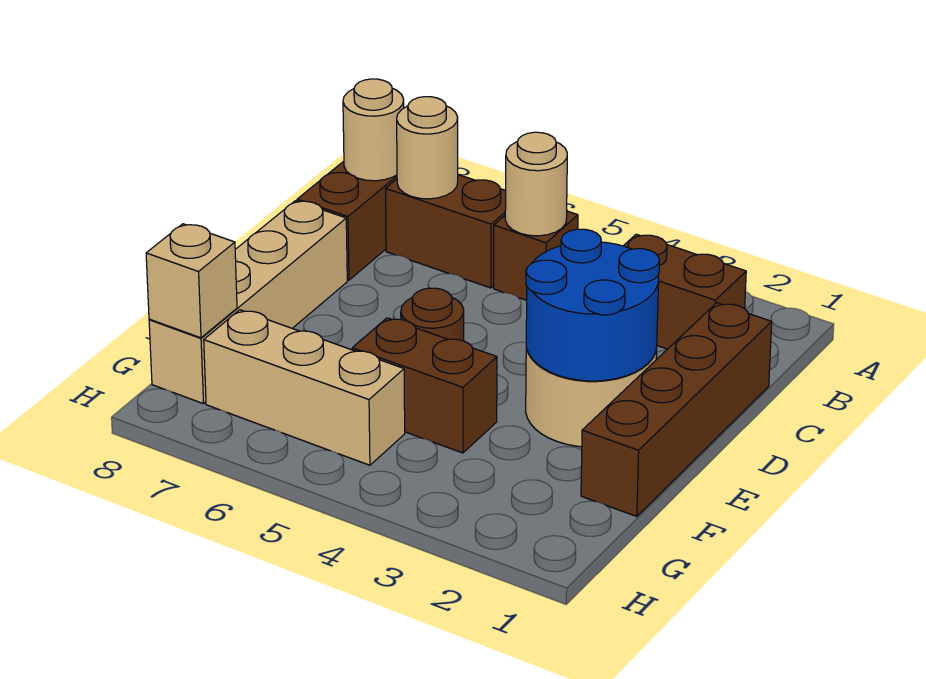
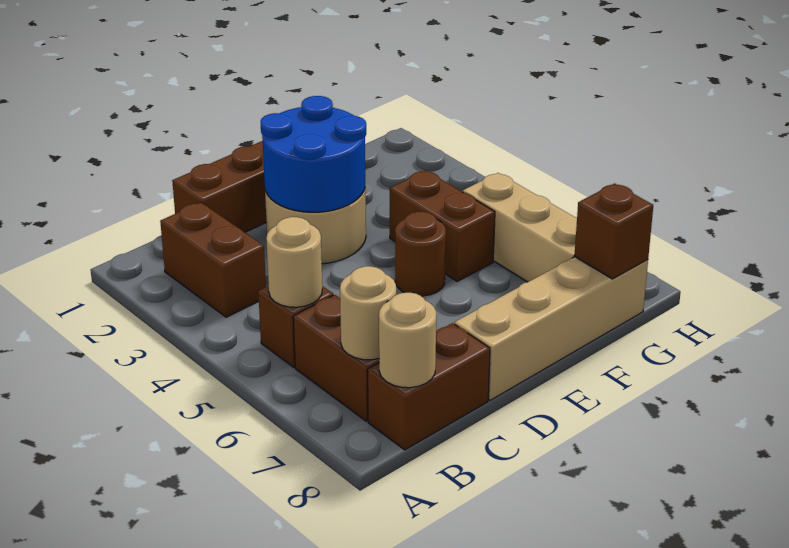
tan brick G8 level 2 -> brown brick G8 level 2

